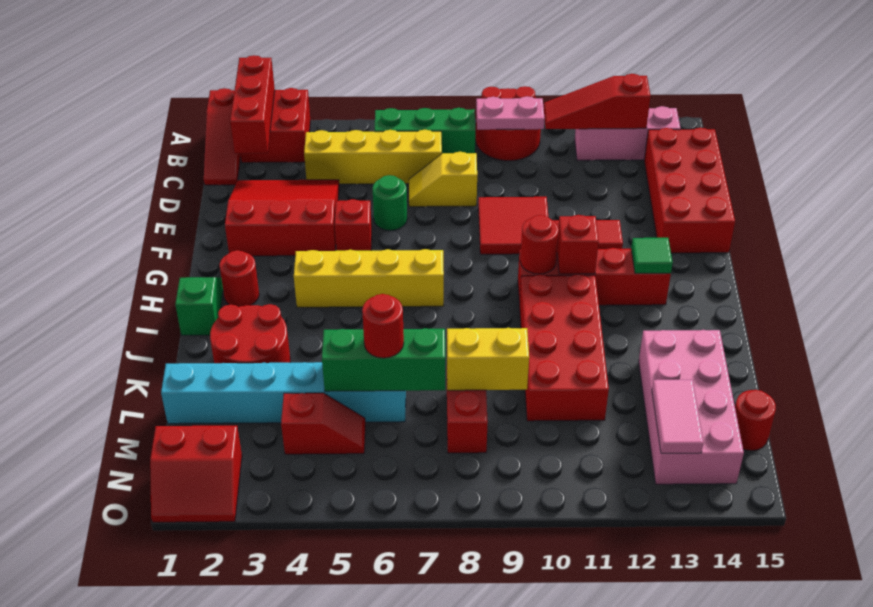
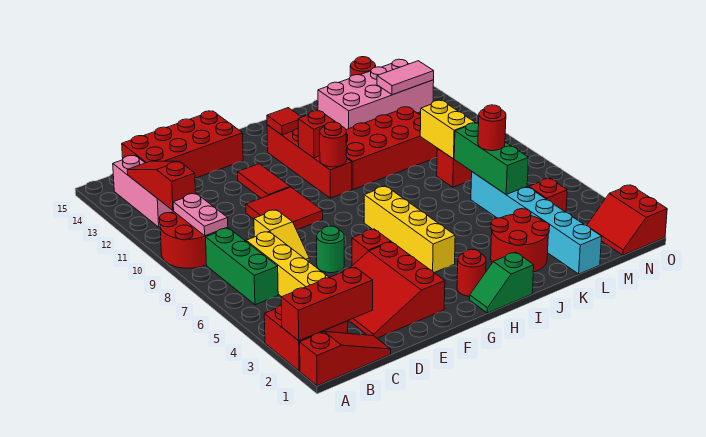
red slope B11:B13 level 2 top 13 -> red slope B11:B13 level 2 top 11
green tile H13 level 2 -> red tile H13 level 2
red slope N1:O2 level 1 top N -> red slope N1:O2 level 1 top O

